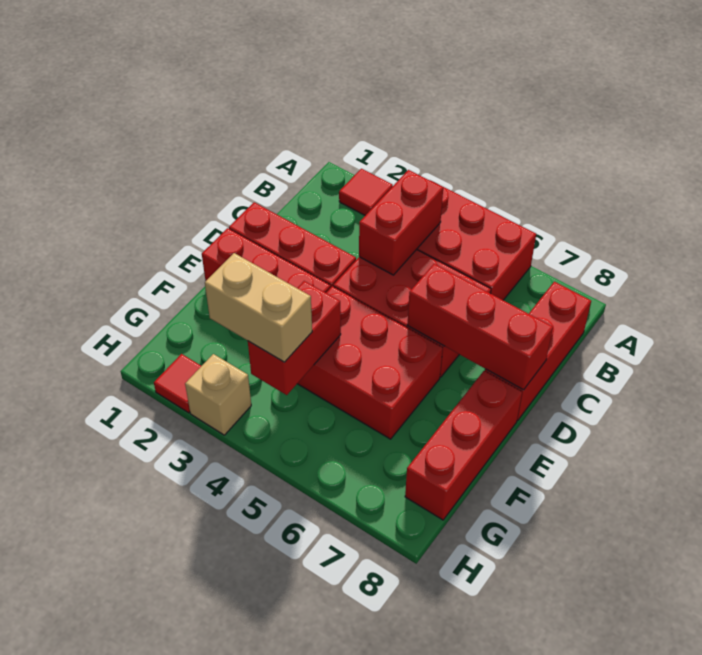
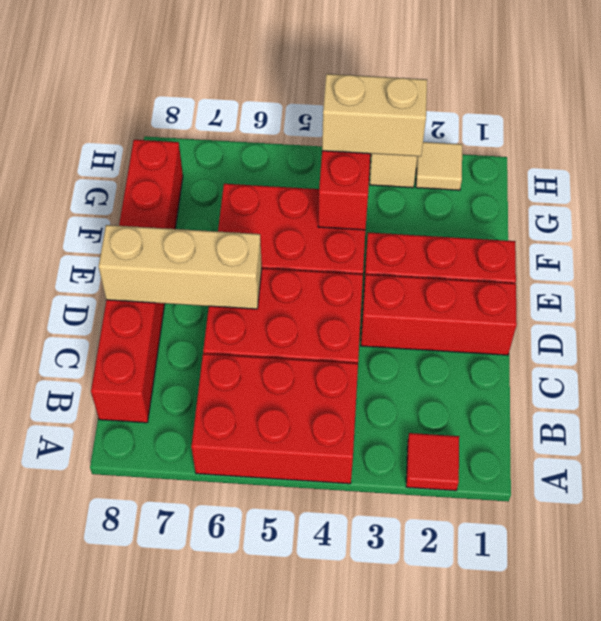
red brick B4:C4 level 2 -> none
red brick D6:D8 level 2 -> tan brick D6:D8 level 2
red tile H2 level 1 -> tan tile H2 level 1

